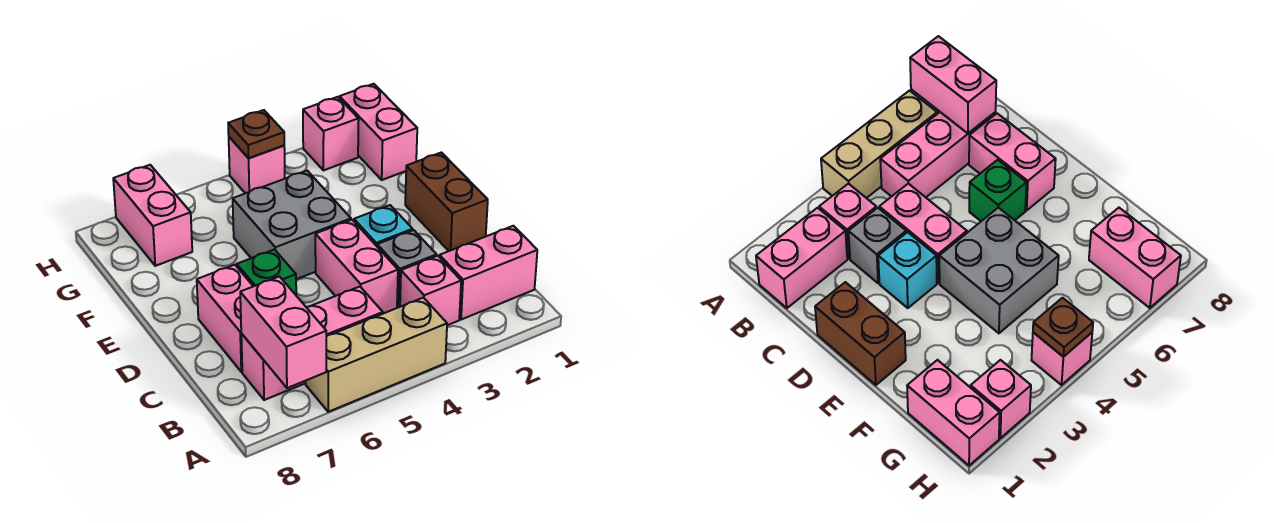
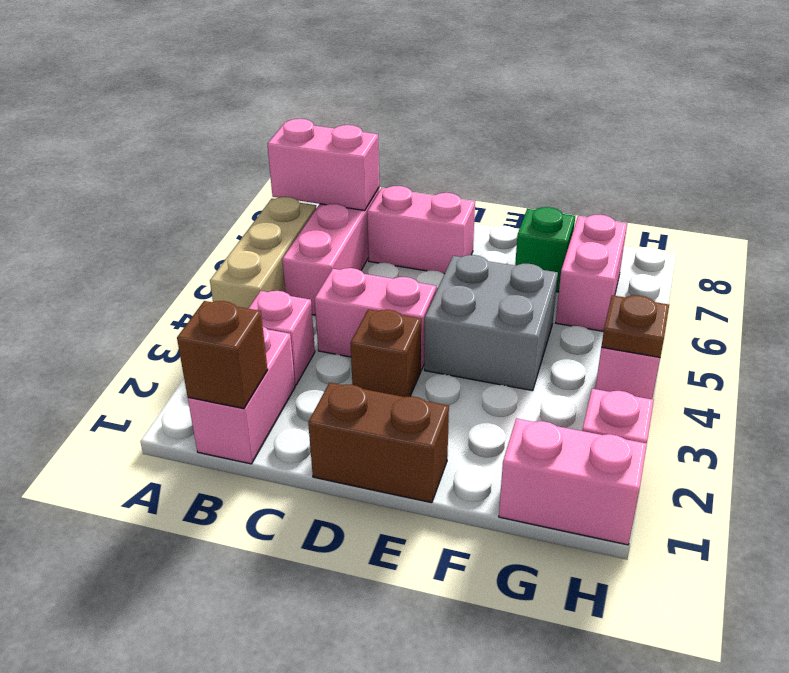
none -> brown brick B1 level 2
grey brick C3 level 1 -> none
cyan brick D3 level 1 -> brown brick D3 level 1
green brick D6 level 1 -> green brick F7 level 1
pink brick G7:H7 level 1 -> pink brick G6:G7 level 1

